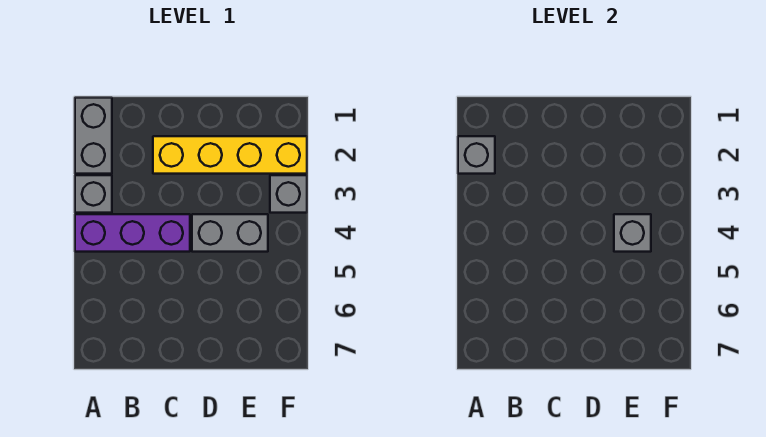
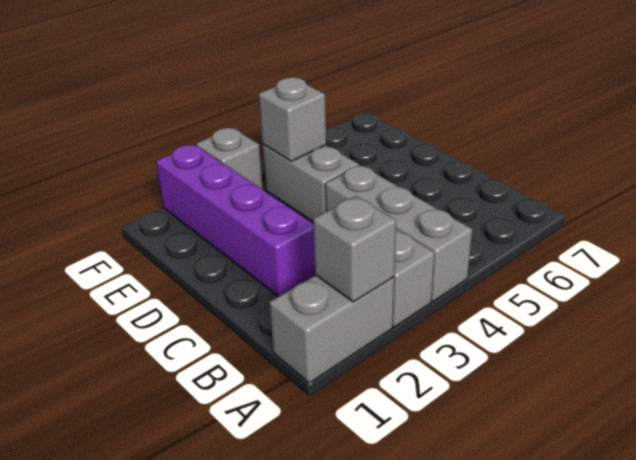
purple brick A4:C4 level 1 -> grey brick A4:C4 level 1
yellow brick C2:F2 level 1 -> purple brick C2:F2 level 1

